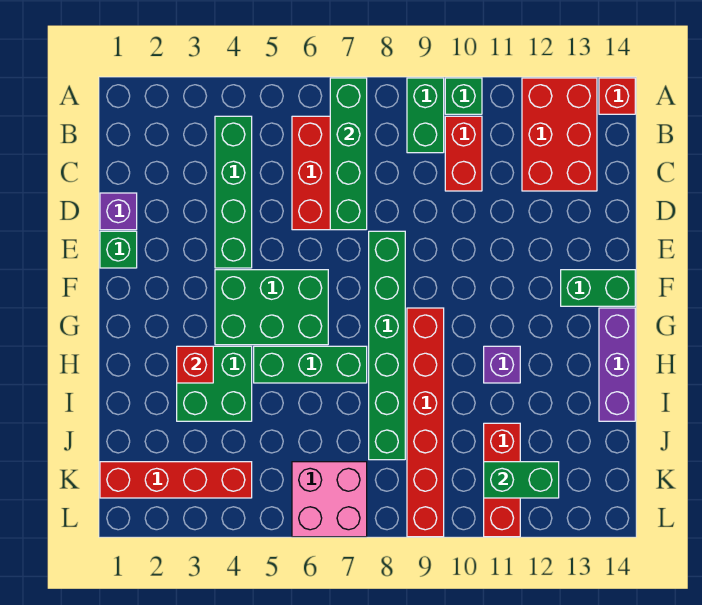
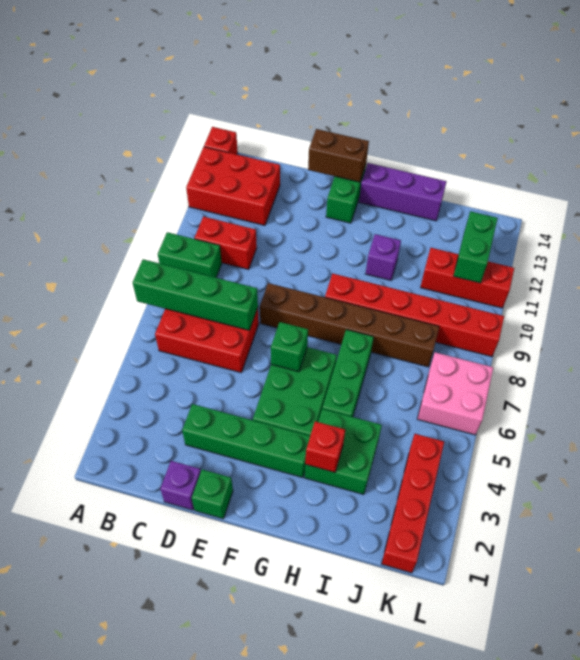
green brick A10 level 1 -> green brick F6 level 2
green brick B4:E4 level 1 -> green brick D3:G3 level 1
green brick E8:J8 level 1 -> brown brick E8:J8 level 1
none -> brown brick E14:F14 level 2

